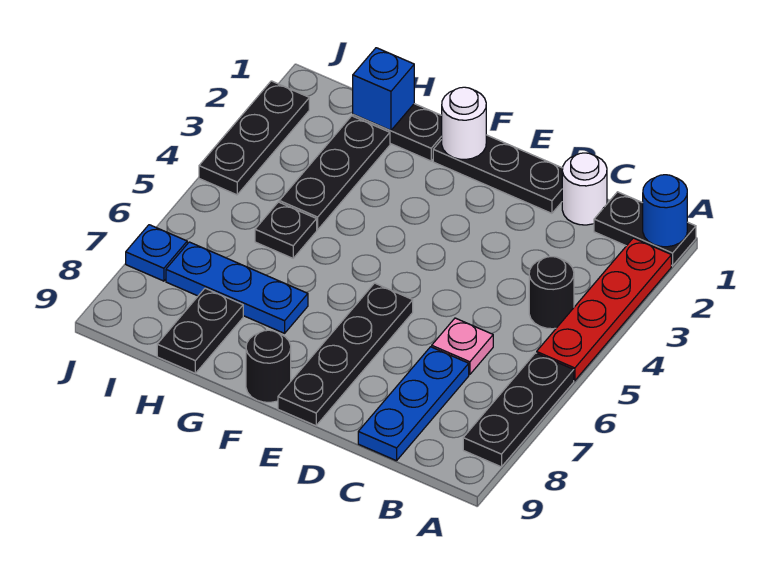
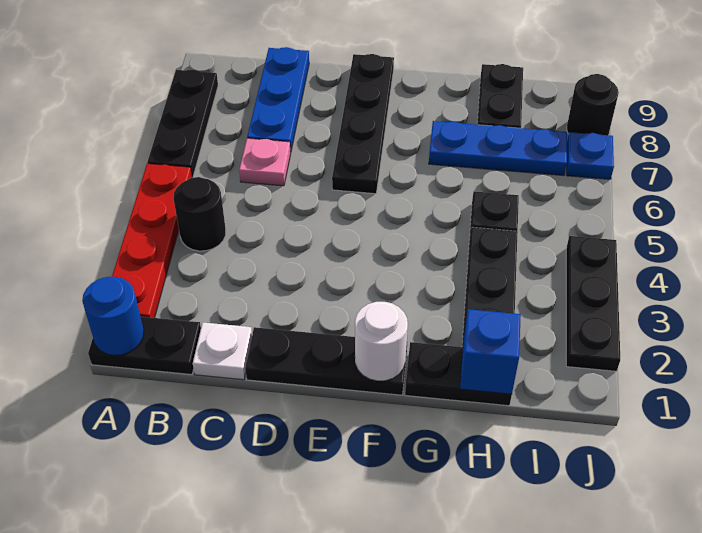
white round brick C1 level 1 -> white plate C1 level 1
black round brick F9 level 1 -> black round brick J8 level 1

